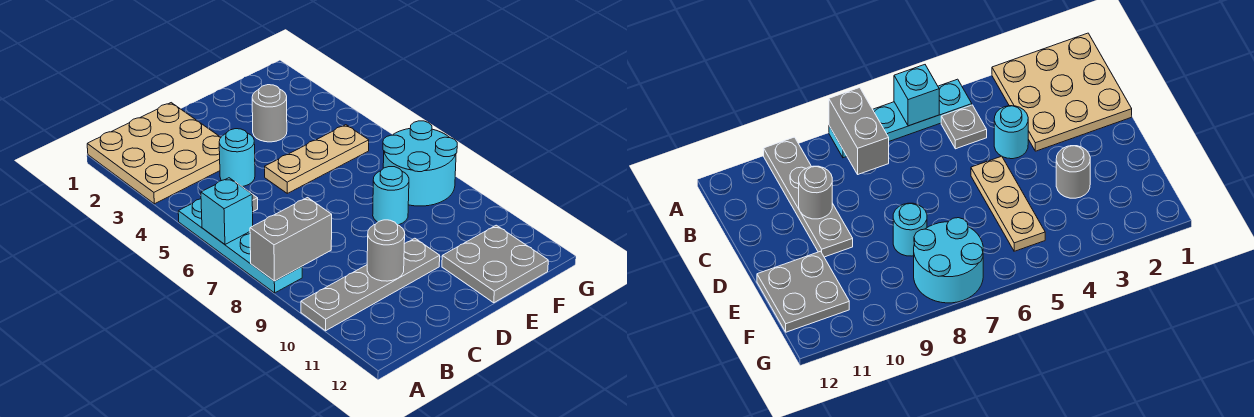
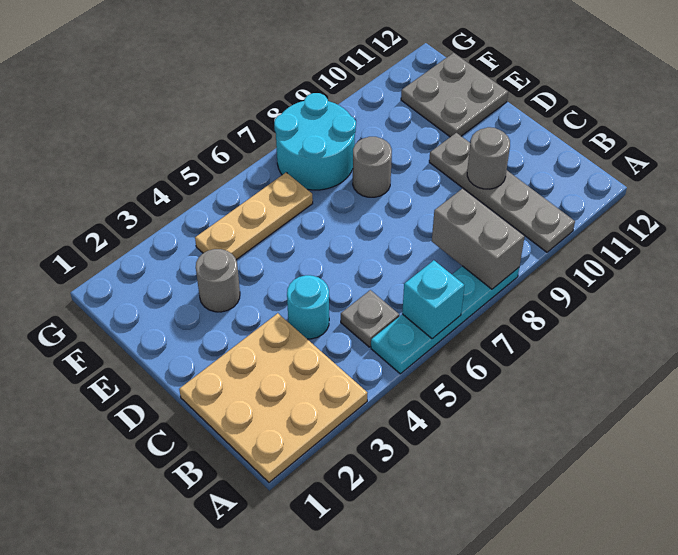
tan plate D5:F5 level 1 -> tan plate F4:F6 level 1
cyan round brick E8 level 1 -> grey round brick E8 level 1

